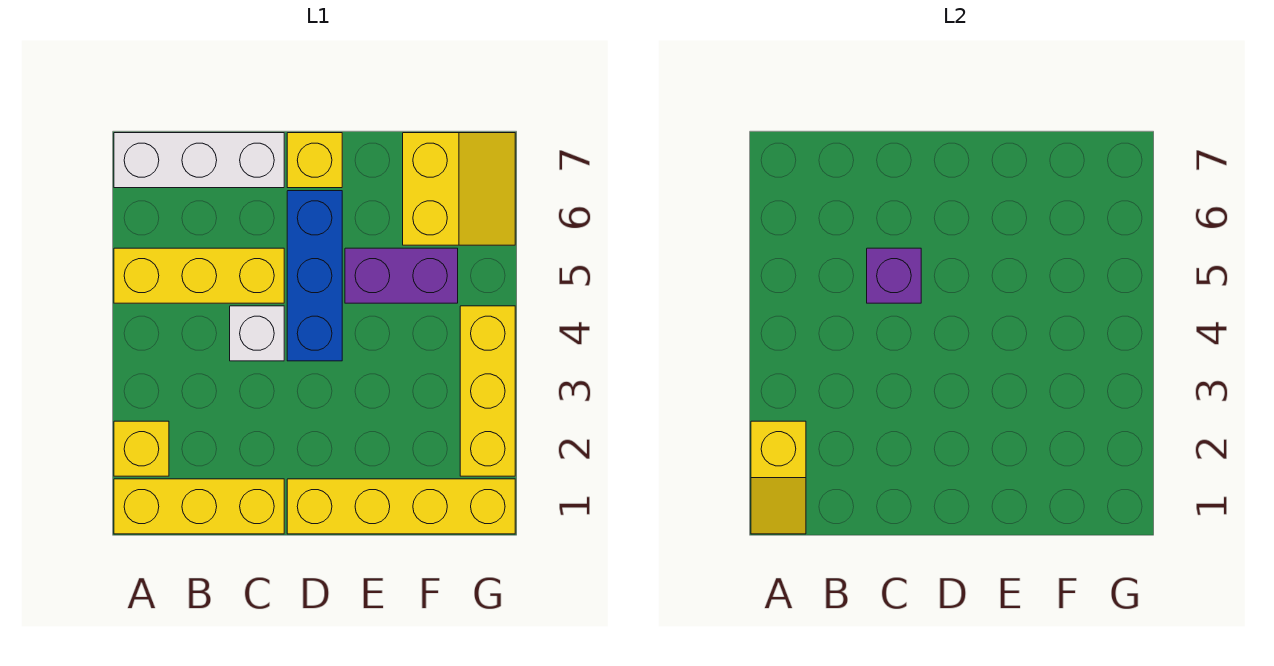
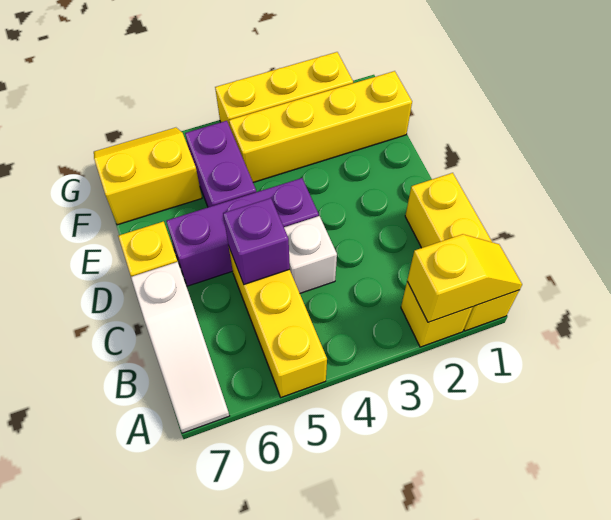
white brick A7:C7 level 1 -> white slope A7:C7 level 1 top C
yellow brick D1:G1 level 1 -> yellow brick F1:F4 level 1
blue brick D4:D6 level 1 -> purple brick D4:D6 level 1

